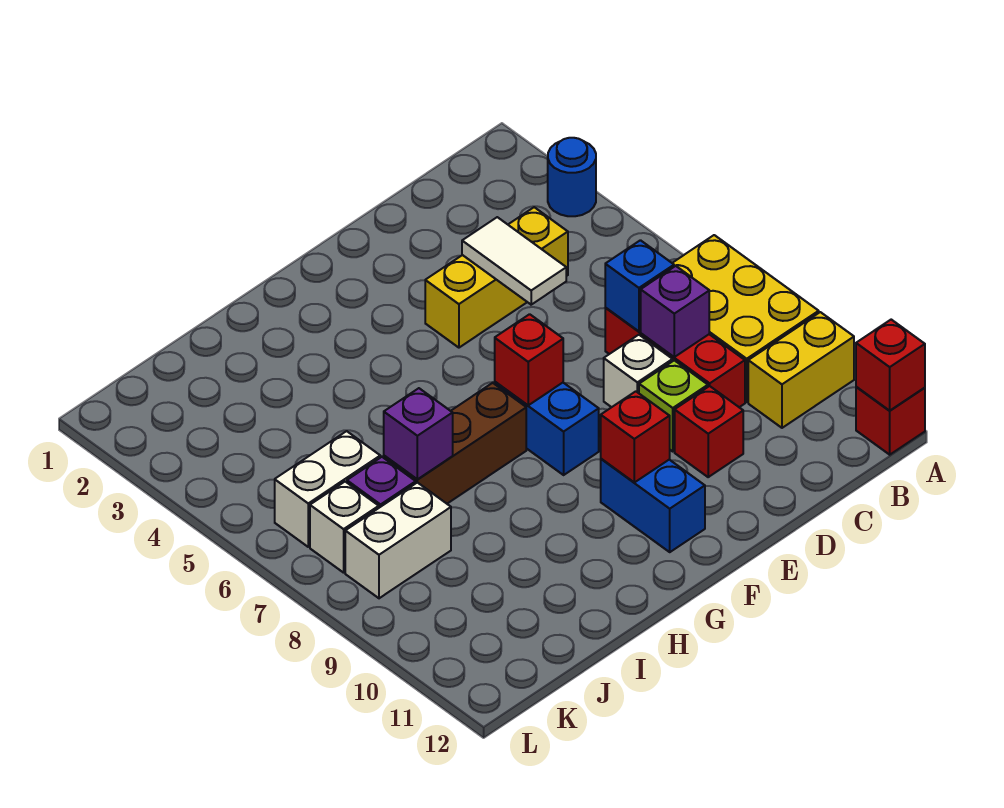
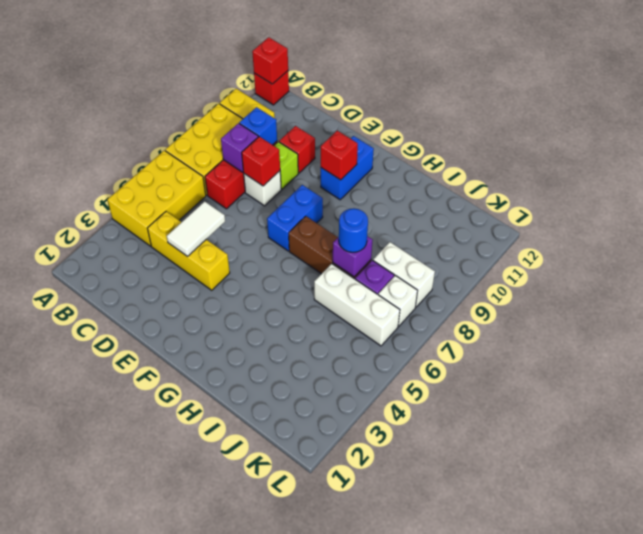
blue round brick A3 level 1 -> blue round brick I7 level 3
none -> yellow brick A4:B6 level 1
blue brick C7 level 2 -> blue brick C9 level 2
red brick F7 level 2 -> red brick D8 level 2
white brick J6:K6 level 1 -> white brick I6:K6 level 1

